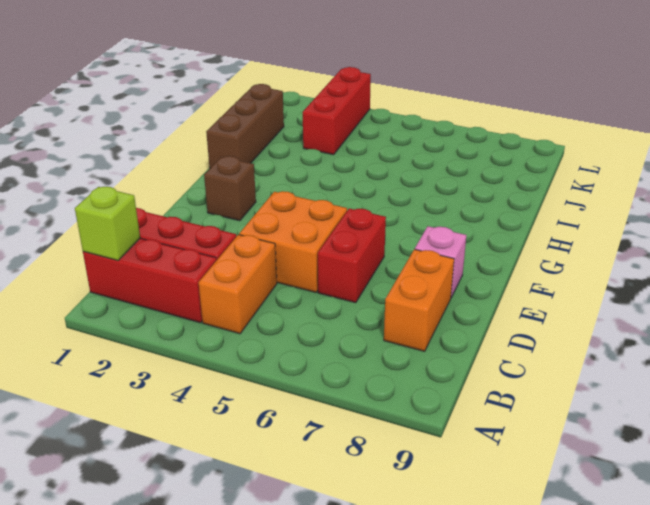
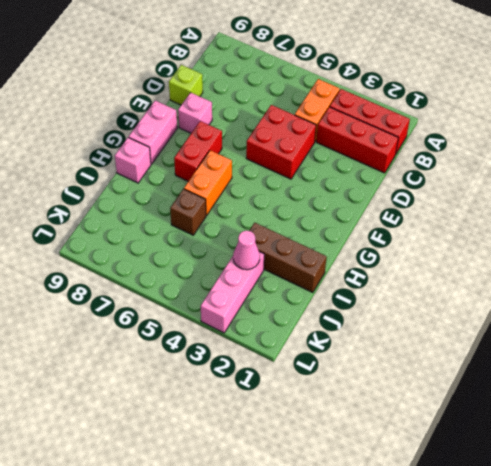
lime brick B1 level 2 -> lime brick D9 level 1
orange brick C8:D8 level 1 -> orange brick G6:H6 level 1
orange brick D4:E5 level 1 -> red brick D4:E5 level 1
red brick D6:E6 level 1 -> red brick F7:G7 level 1
brown brick F2 level 1 -> brown brick I6 level 1
none -> pink brick F9:G9 level 1
brown brick H1:J1 level 1 -> brown brick I1:I3 level 1
none -> pink brick H9 level 1
red brick J3:L3 level 1 -> pink brick J3:L3 level 1
none -> pink cone J3 level 2

